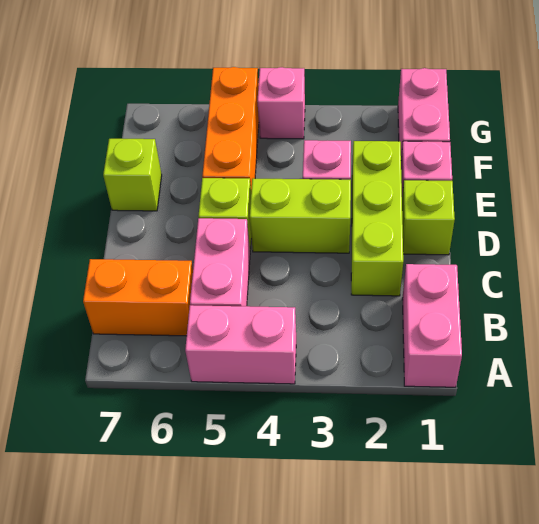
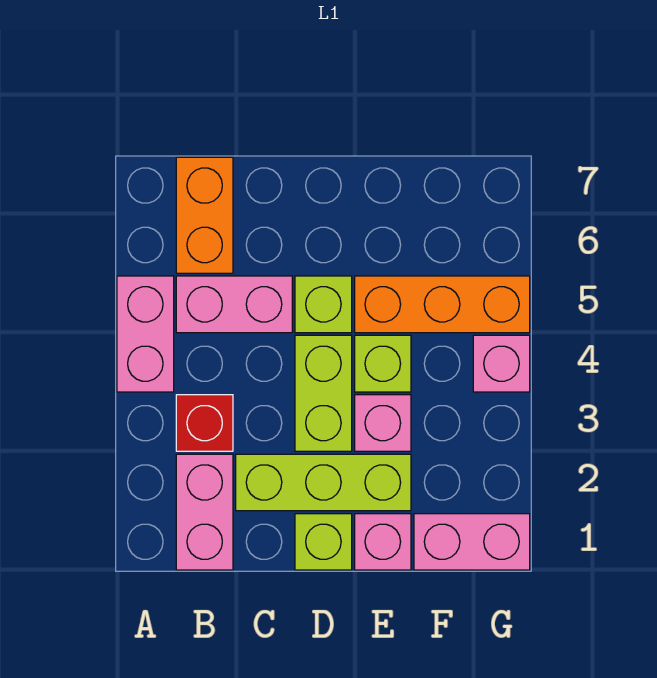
pink brick A1:B1 level 1 -> pink brick B1:B2 level 1
none -> red brick B3 level 1
lime brick E7 level 1 -> lime brick E4 level 1

